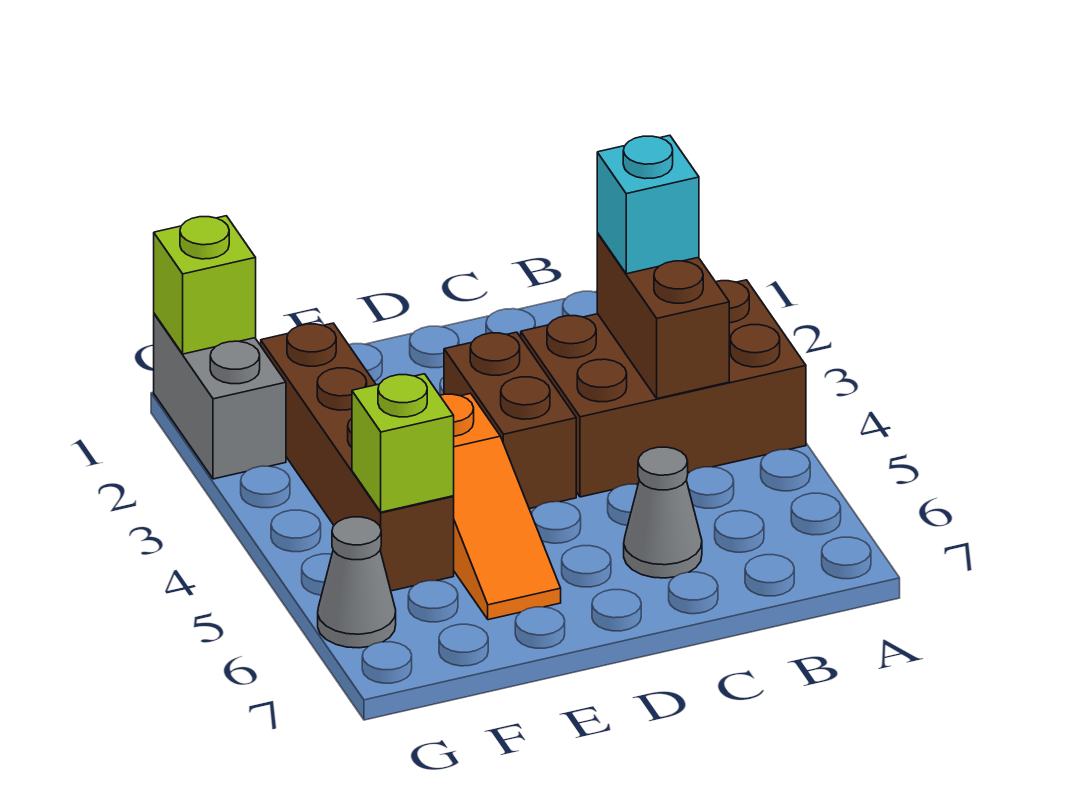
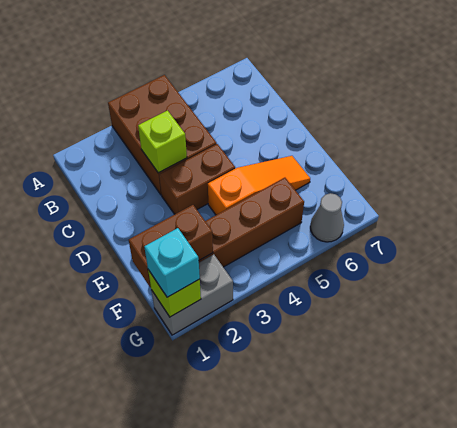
brown brick B3:B4 level 2 -> brown brick F1:F2 level 2
cyan brick B3 level 3 -> cyan brick G1 level 3
grey cone C6 level 1 -> none
lime brick F5 level 2 -> lime brick C3 level 2

